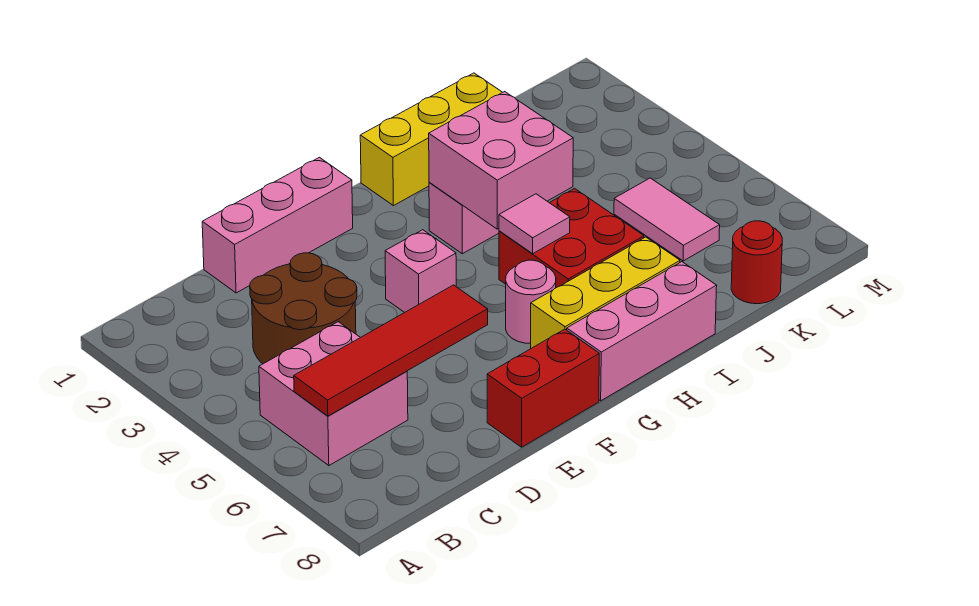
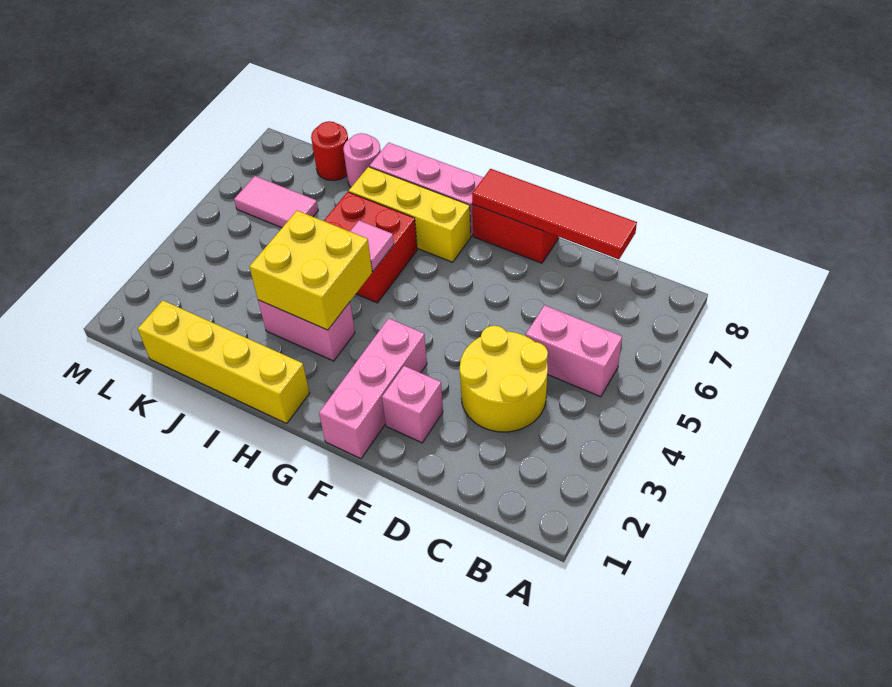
pink brick B5:C6 level 1 -> pink brick B5:C5 level 1
red tile B6:E6 level 2 -> red tile C8:F8 level 2
brown round brick C3:D4 level 1 -> yellow round brick C3:D4 level 1
pink brick D1:F1 level 1 -> pink brick F1:F3 level 1
pink brick F4 level 1 -> pink brick E2 level 1
pink round brick G6 level 1 -> pink round brick J8 level 1
yellow brick H1:J1 level 1 -> yellow brick H1:K1 level 1
pink brick H3:I4 level 2 -> yellow brick H3:I4 level 2
pink tile K5:K6 level 1 -> pink tile K6:L6 level 1

